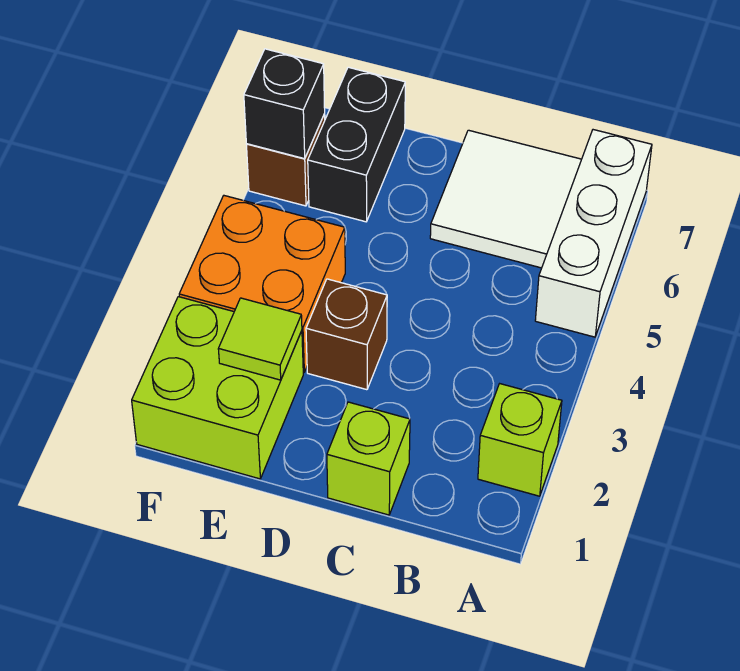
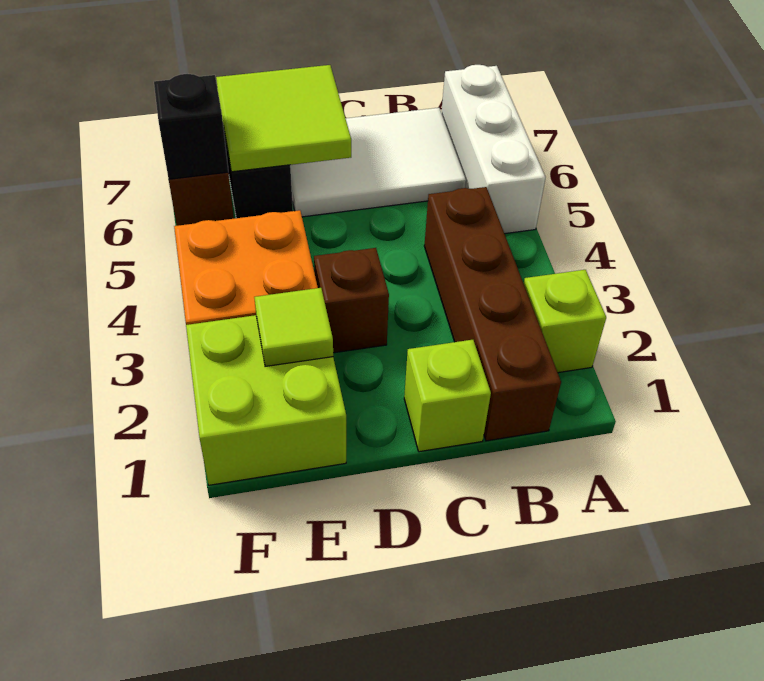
none -> brown brick B1:B4 level 1
white tile B6:C7 level 1 -> white tile B6:D7 level 1
none -> lime tile D6:E7 level 2

